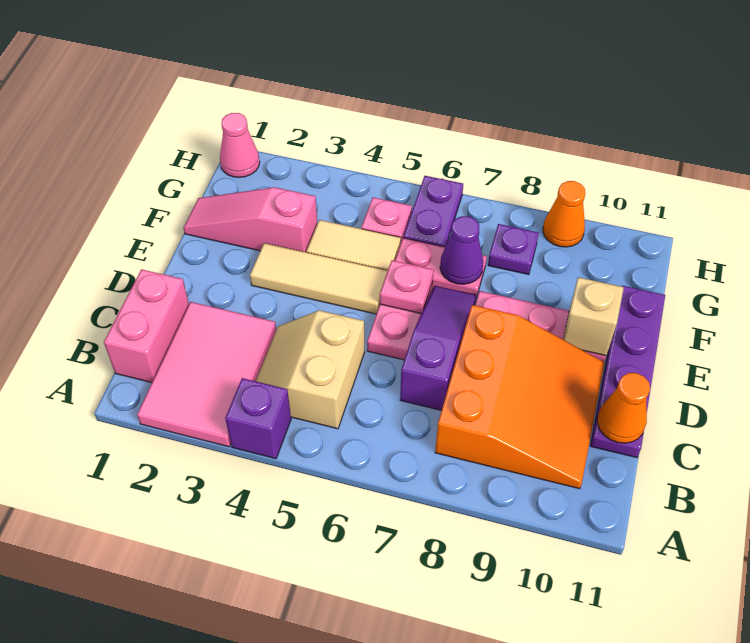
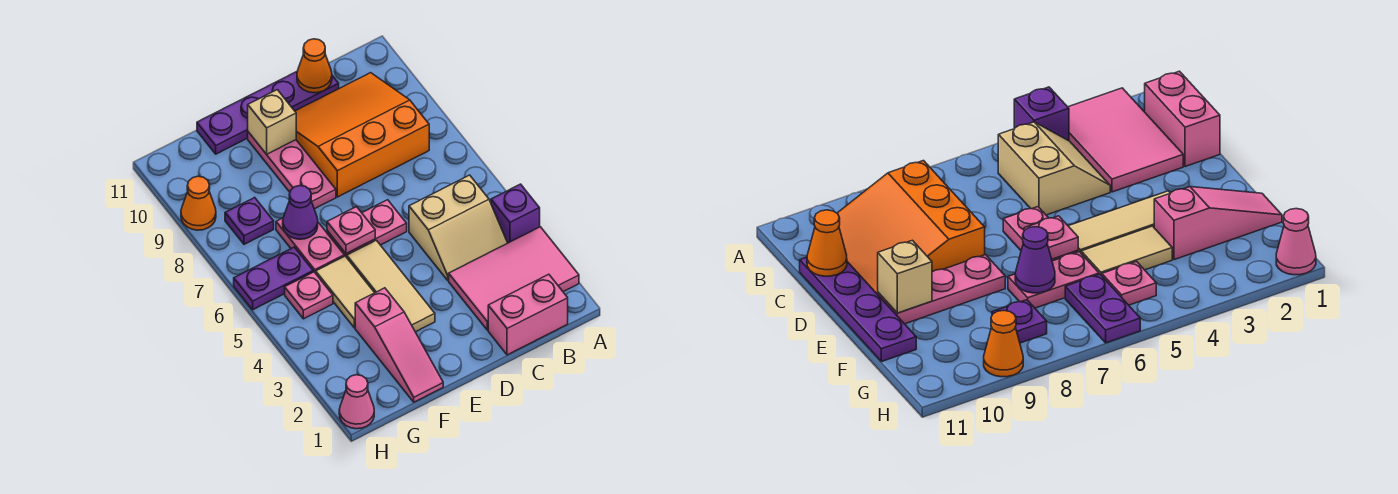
purple slope C7:E7 level 1 top C -> none

